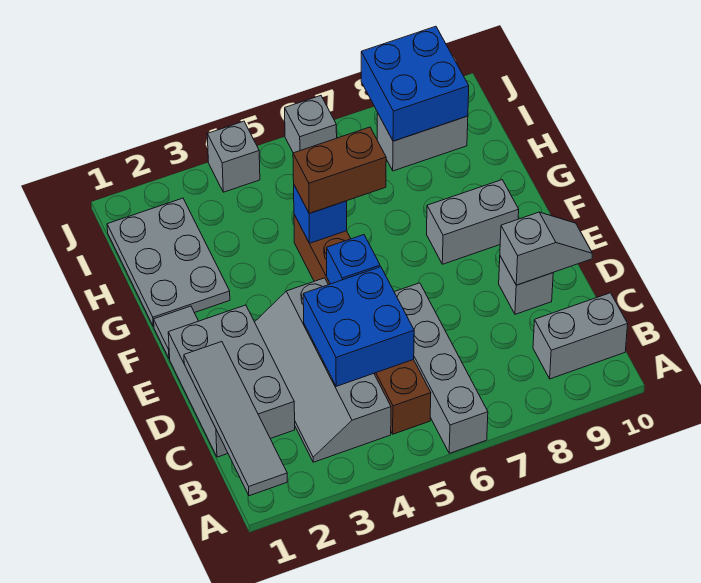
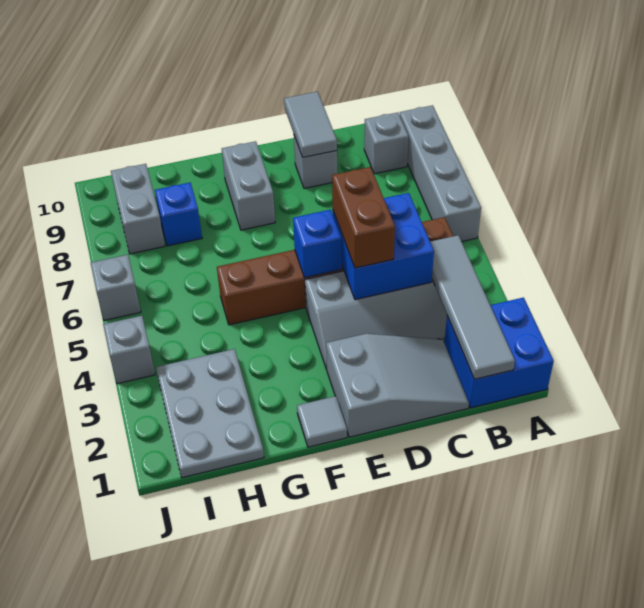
grey tile A1:D1 level 2 -> grey tile B1:B4 level 2
grey brick A6:D6 level 1 -> grey brick A6:A9 level 1
grey brick B9:B10 level 1 -> grey brick B9 level 1
grey brick C1:E2 level 1 -> grey slope C1:E2 level 1 top E
grey slope D9:D10 level 2 top 9 -> grey tile D9:D10 level 2
grey plate G1:I2 level 1 -> grey plate H1:I3 level 1
blue brick G5 level 2 -> blue brick H8 level 1
brown brick G5:G6 level 3 -> brown brick D4:D5 level 3
blue brick I8:J9 level 2 -> blue brick A1:B2 level 1

